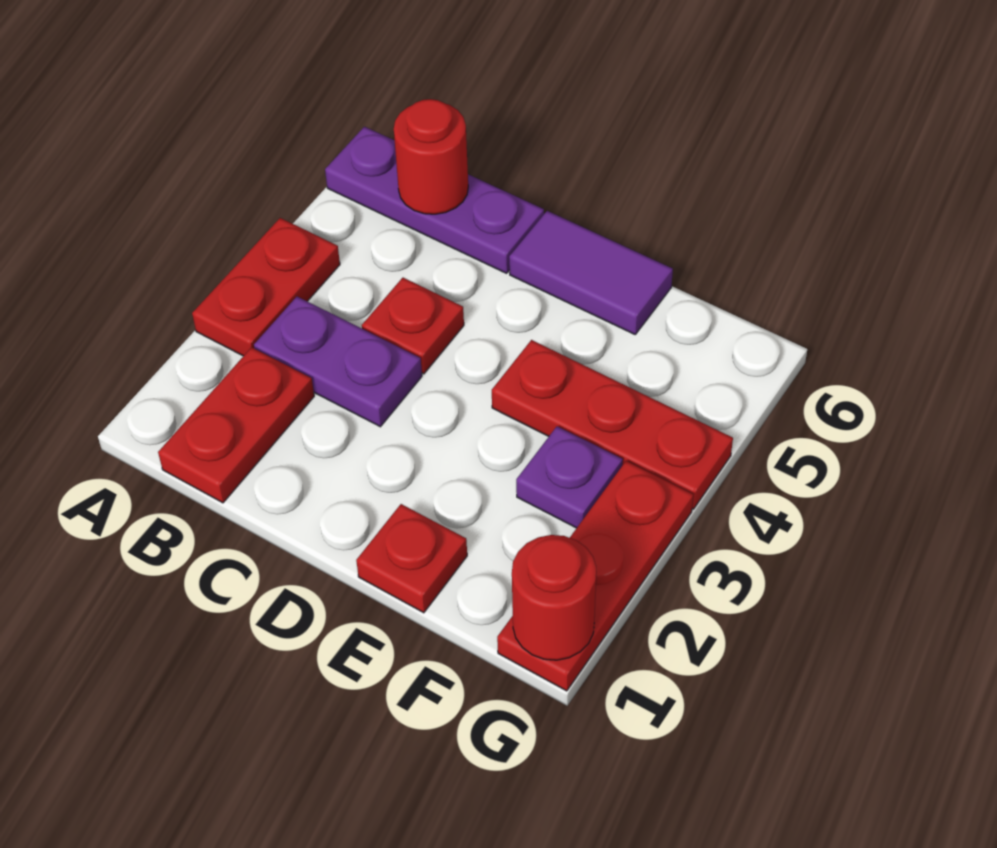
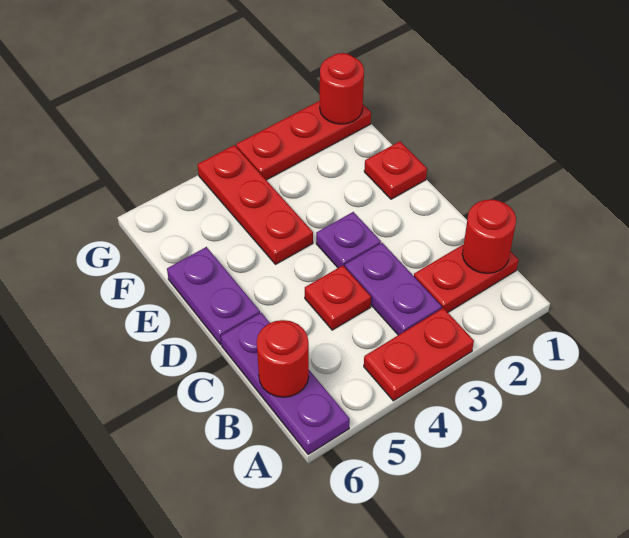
none -> red round brick B1 level 2
purple tile D6:E6 level 1 -> purple plate D6:E6 level 1
purple plate F3 level 1 -> purple plate D3 level 1

